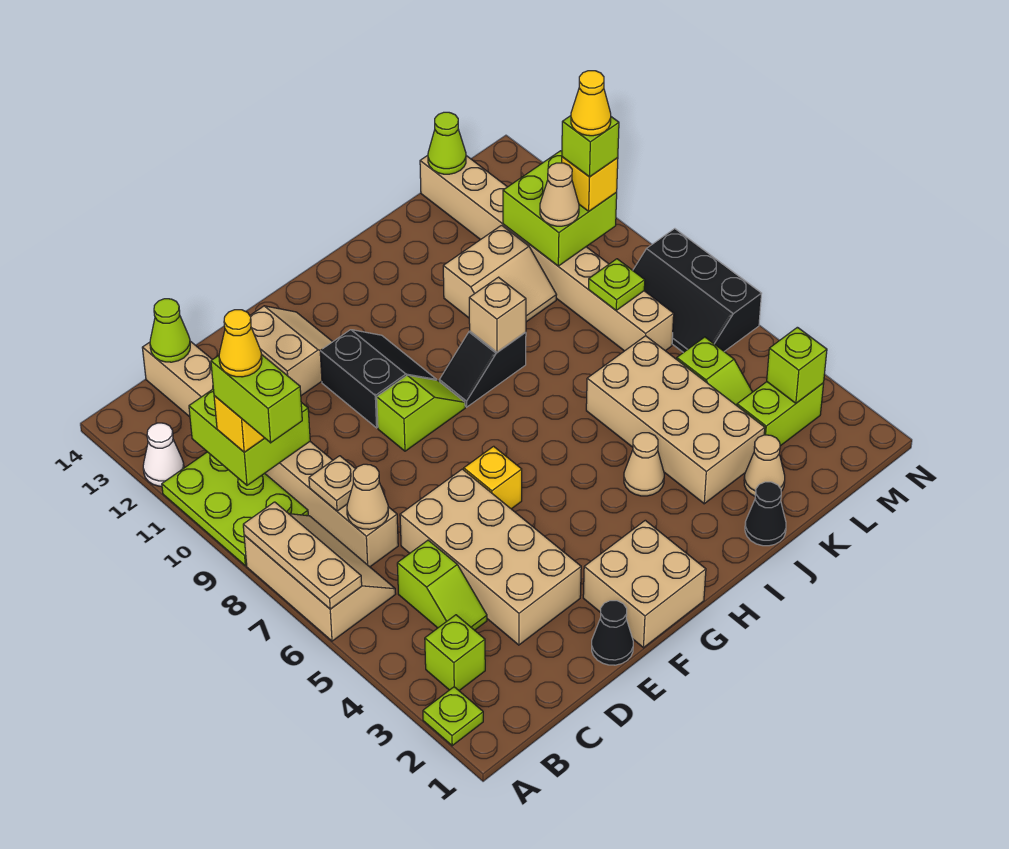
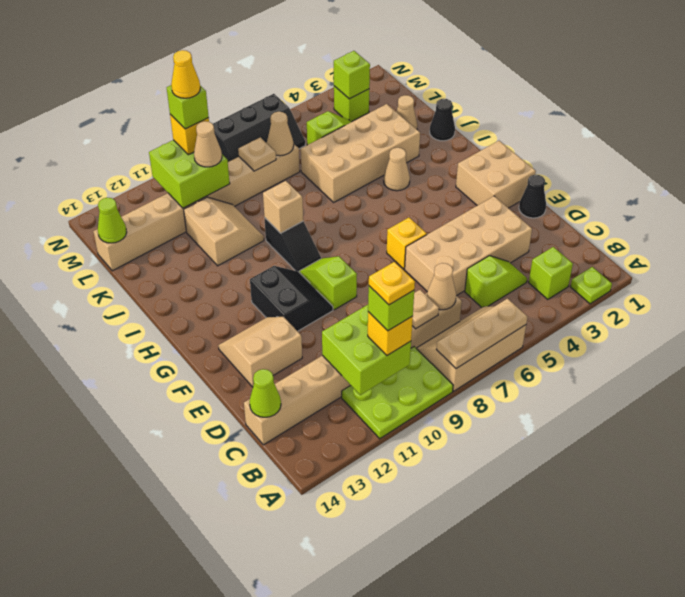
white cone A12 level 1 -> none
lime brick B9:B10 level 4 -> lime brick B10 level 4
yellow cone B10 level 5 -> yellow plate B10 level 5
black slope F10:G11 level 1 top F -> black slope F10:G11 level 1 top 11
lime brick L3:M3 level 1 -> lime brick M3 level 1
none -> tan cone L7 level 2
lime plate L8 level 2 -> tan plate L8 level 2

